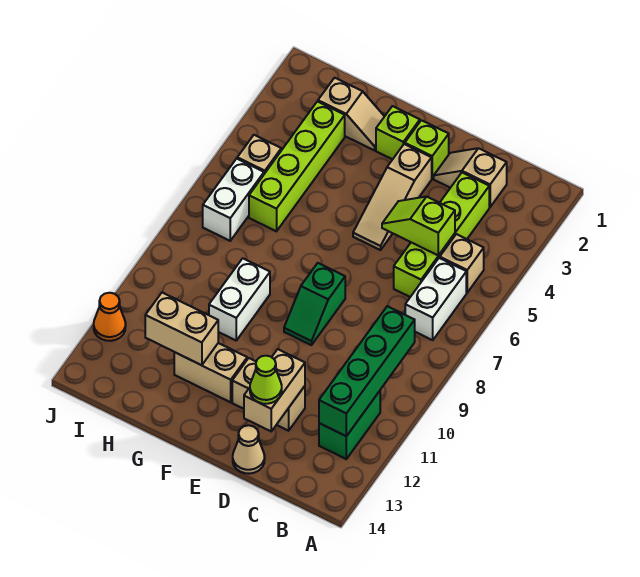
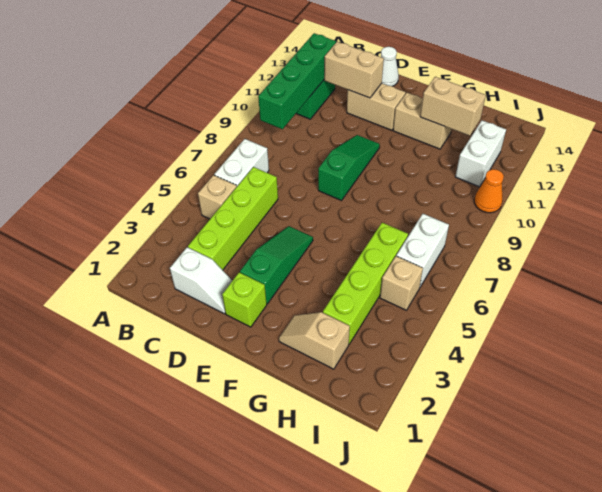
tan slope C2:D2 level 1 top C -> white slope C2:D2 level 1 top C
lime slope C5:D5 level 2 top C -> none
tan brick D12:D13 level 2 -> tan brick C12:D12 level 2
lime cone D13 level 3 -> none
tan cone D14 level 1 -> white cone D14 level 1
tan slope E3:E5 level 1 top 3 -> green slope E3:E5 level 1 top 3
green slope E8:E9 level 1 top 8 -> green slope E8:E10 level 1 top 8
lime brick F2 level 1 -> none
white brick G9:G10 level 1 -> white brick I11:I12 level 1
orange cone J12 level 1 -> orange cone J10 level 1

